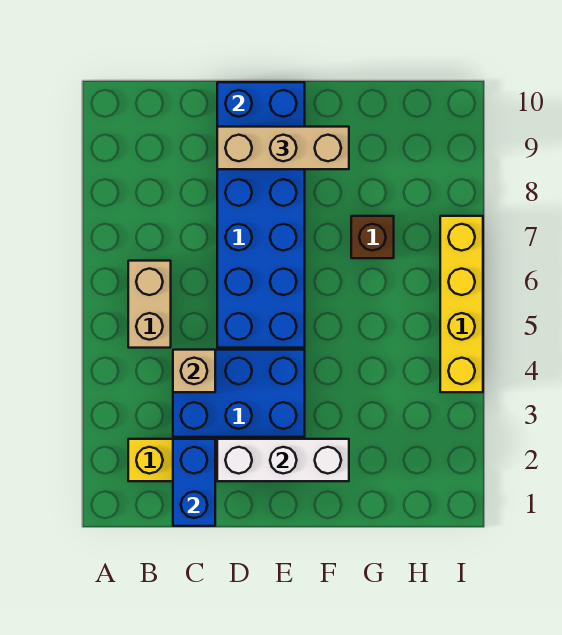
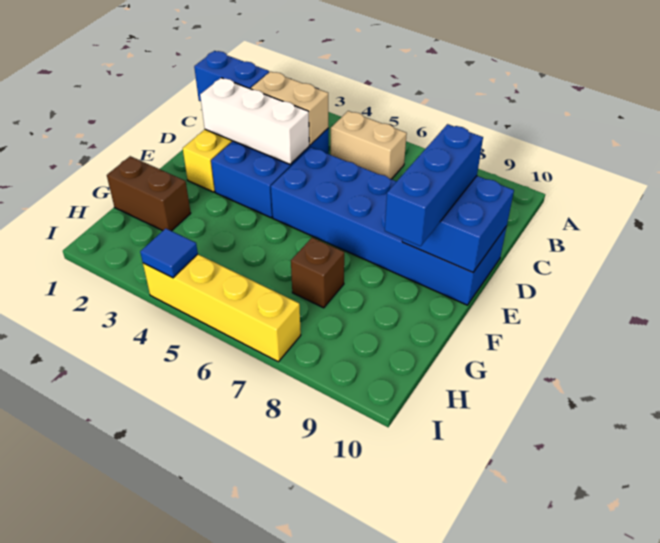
tan brick C4 level 2 -> tan brick C3:C4 level 2
white brick D2:F2 level 2 -> white brick D2:D4 level 2
tan brick D9:F9 level 3 -> blue brick D9:F9 level 3
none -> brown brick G1:G2 level 1
none -> blue tile I4 level 2

